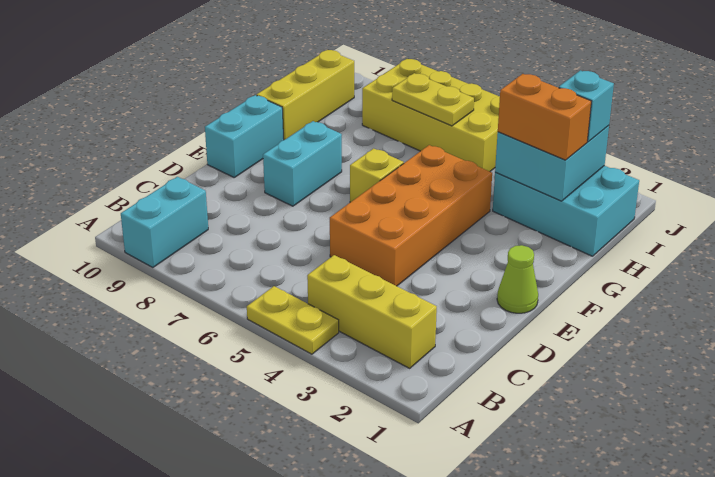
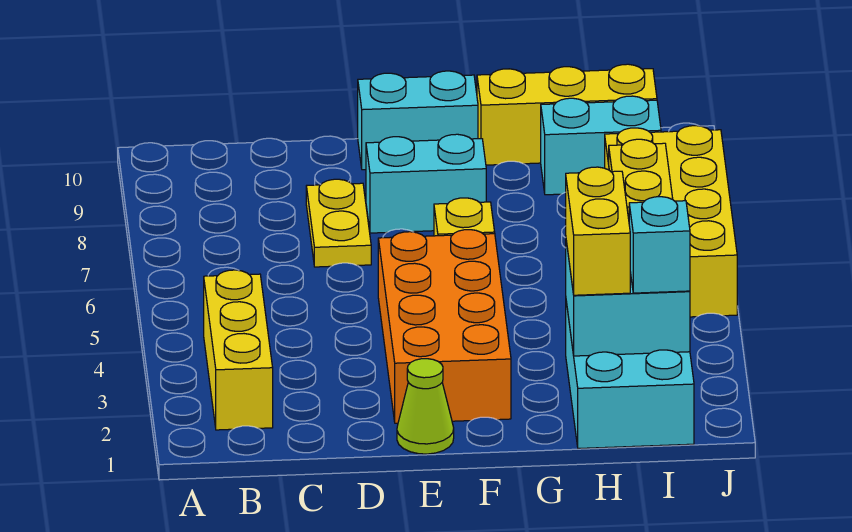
yellow plate A4:A5 level 1 -> yellow plate D7:D8 level 1
cyan brick A9:B9 level 1 -> cyan brick H9:I9 level 1
orange brick D4:G5 level 1 -> orange brick E2:F5 level 1
orange brick H2:H3 level 3 -> yellow brick H2:H3 level 3

